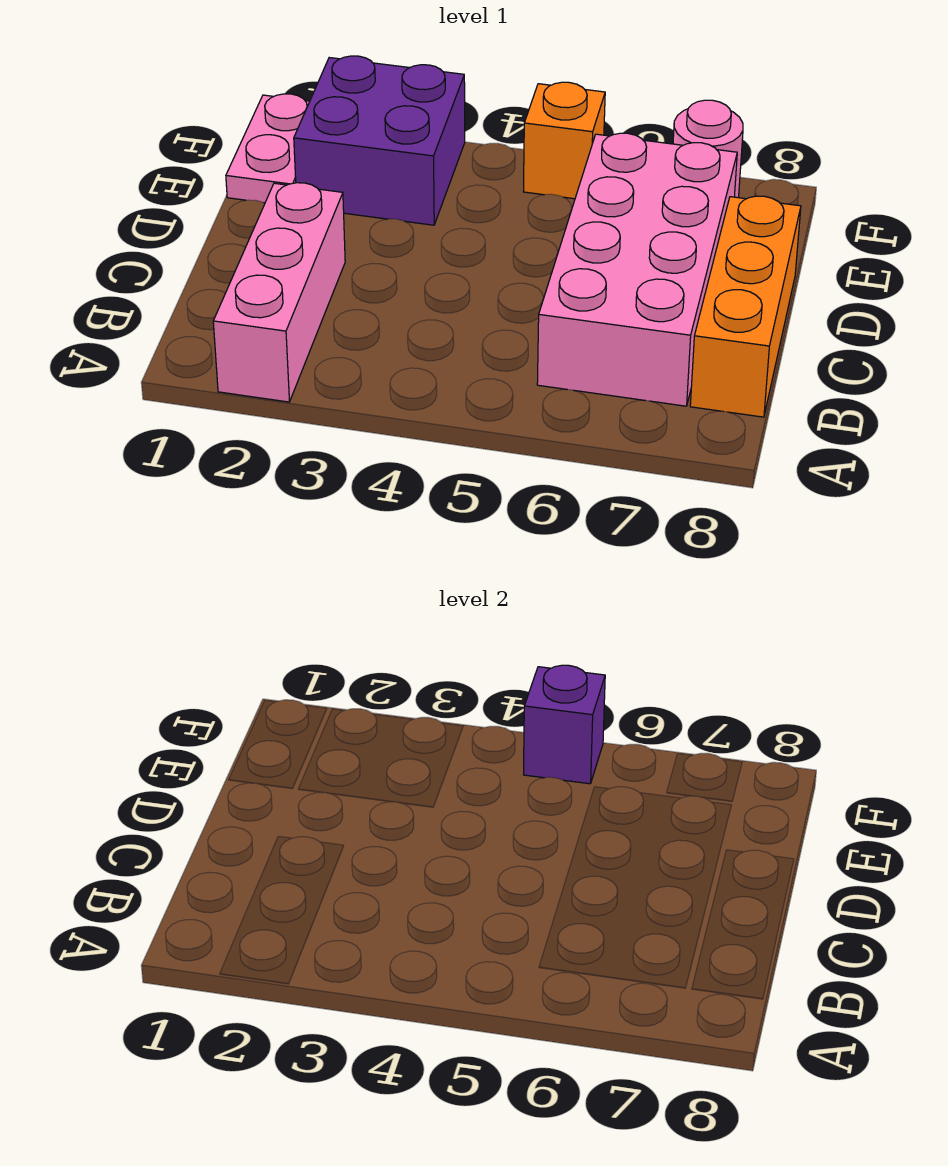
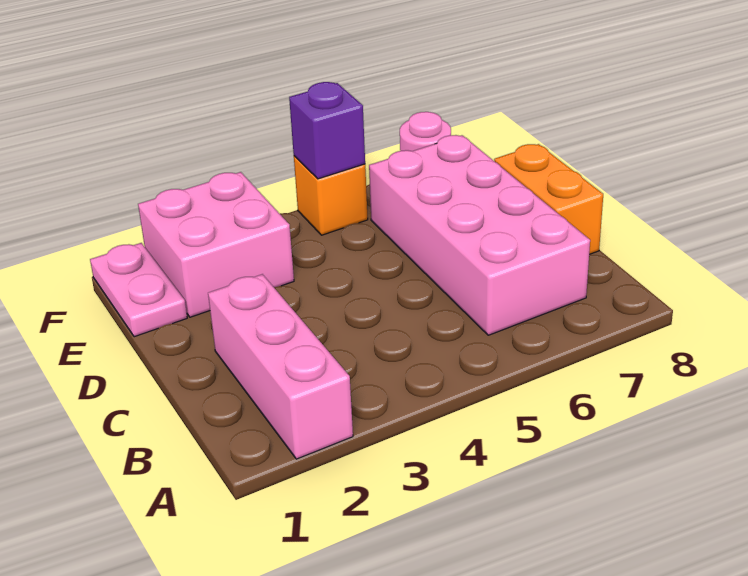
orange brick B8:D8 level 1 -> orange brick C8:D8 level 1
purple brick E2:F3 level 1 -> pink brick E2:F3 level 1

